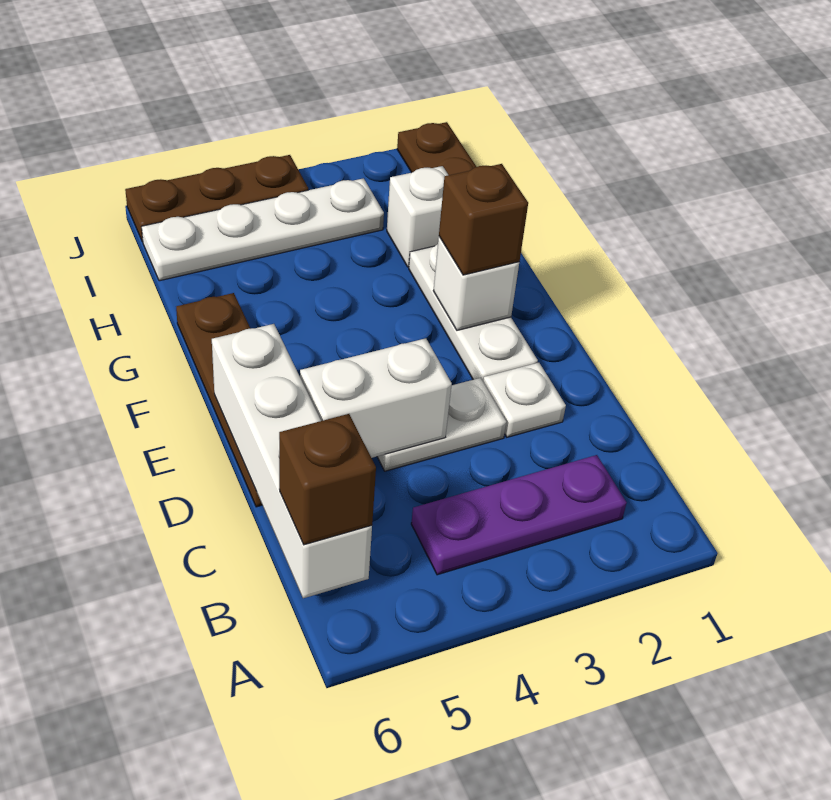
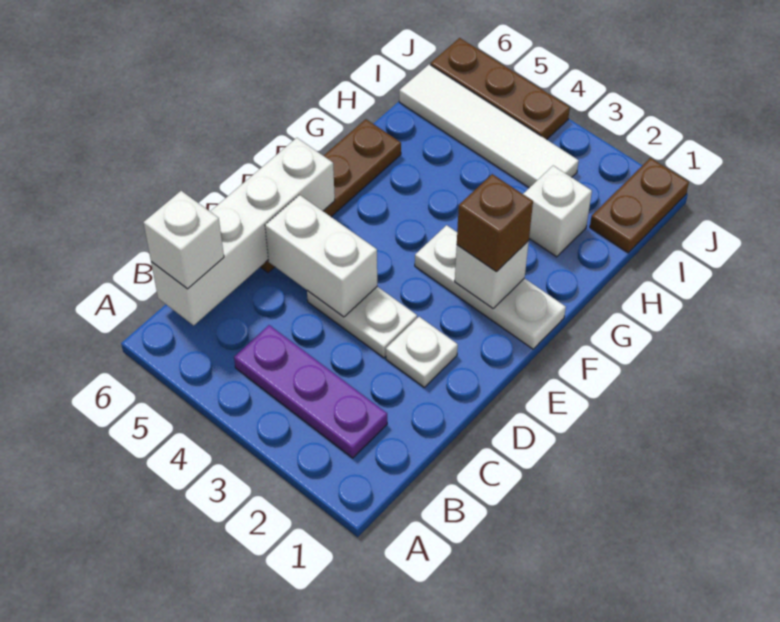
brown brick B6 level 3 -> white brick B6 level 3
white plate E2:G2 level 1 -> white plate F1:F3 level 1
white plate I3:I6 level 1 -> white tile I3:I6 level 1

